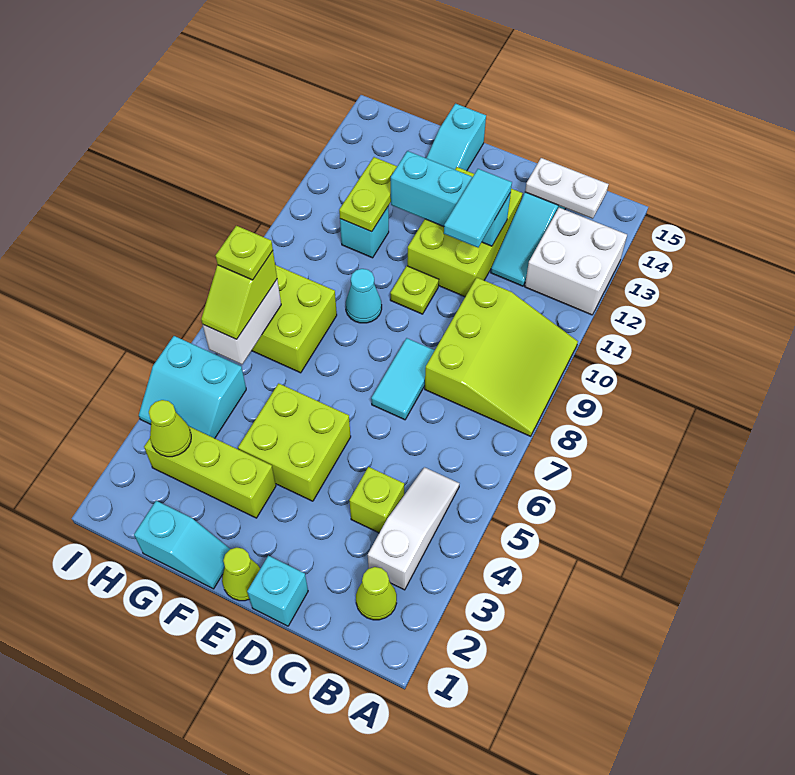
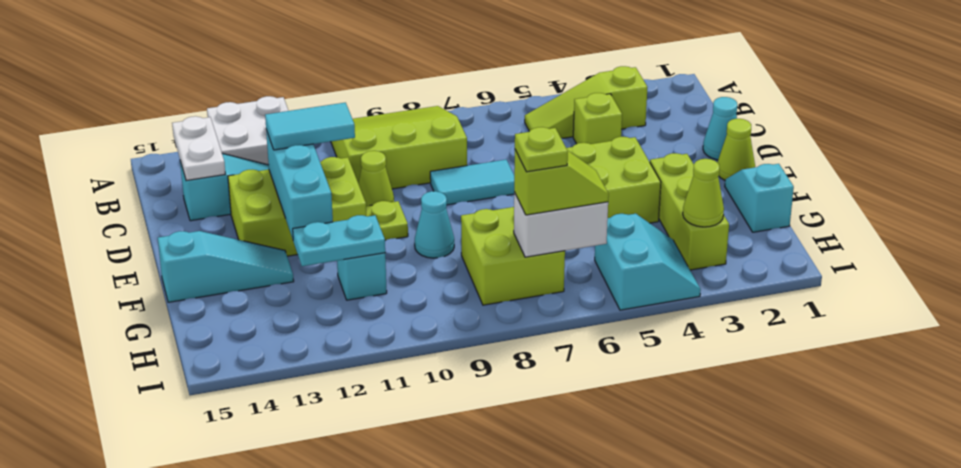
lime cone B2 level 1 -> lime cone D10 level 1
white slope B3:B5 level 1 top 3 -> lime slope B3:B5 level 1 top 3
cyan brick D1 level 1 -> cyan cone D1 level 1
lime plate G11:G12 level 2 -> cyan plate G11:G12 level 2

